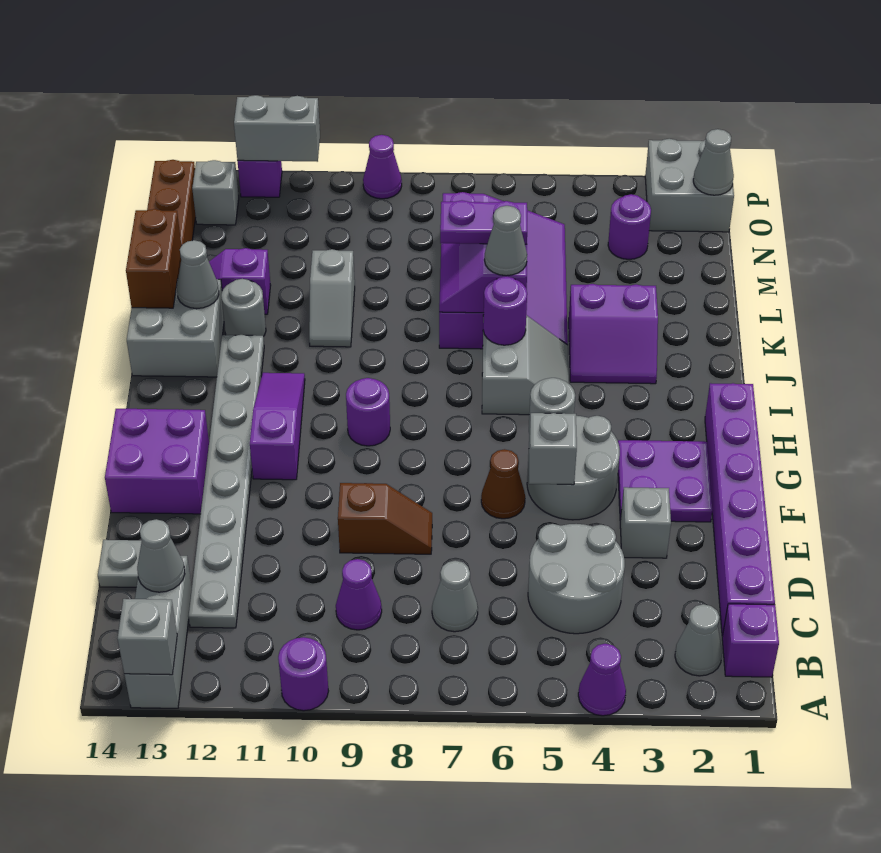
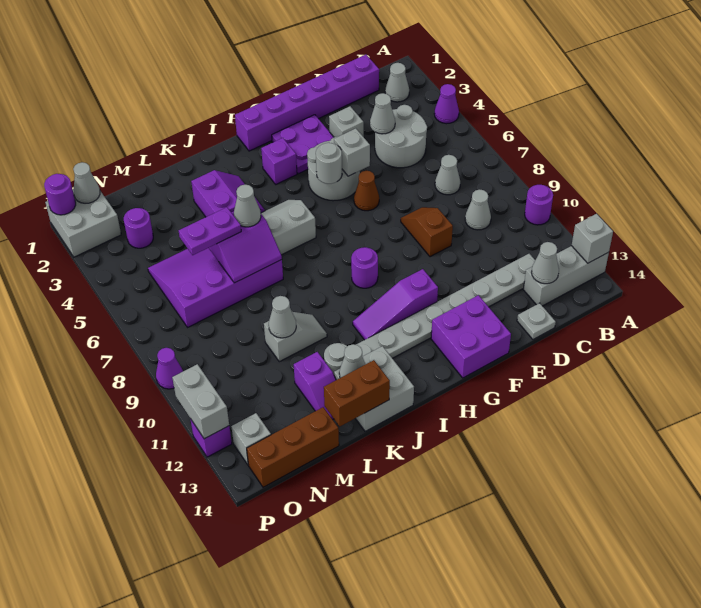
purple brick B1 level 1 -> purple brick H3 level 1
purple cone C9 level 1 -> grey cone C9 level 1
none -> grey cone D4 level 2
purple round brick J6 level 2 -> purple round brick P1 level 2
purple plate L6:L7 level 3 -> purple plate L6:M6 level 3
none -> grey cone L10 level 2

